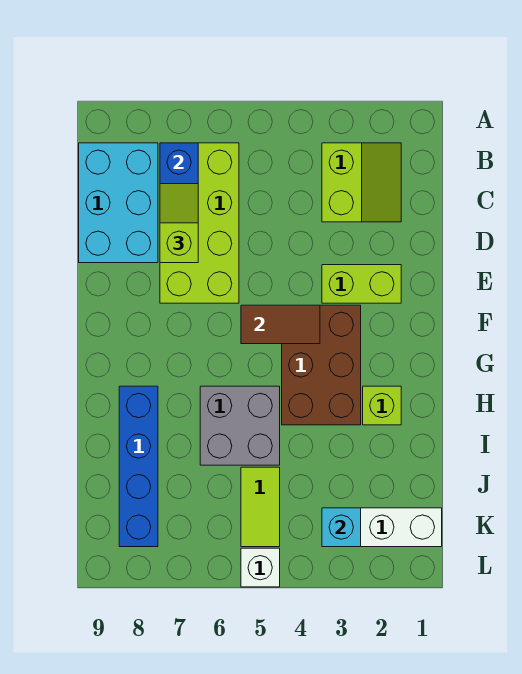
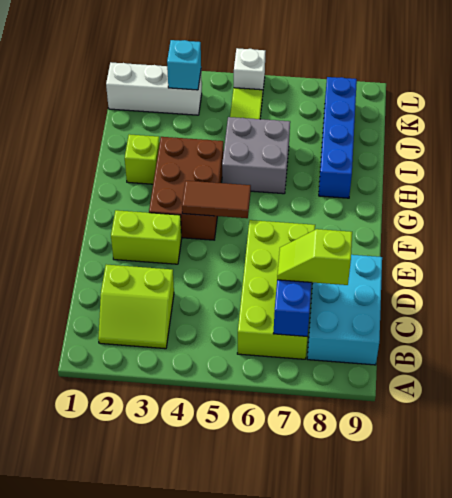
lime slope B2:C3 level 1 top 3 -> lime slope B2:C3 level 1 top C
lime slope C7:D7 level 3 top D -> lime slope C7:C8 level 3 top 8

